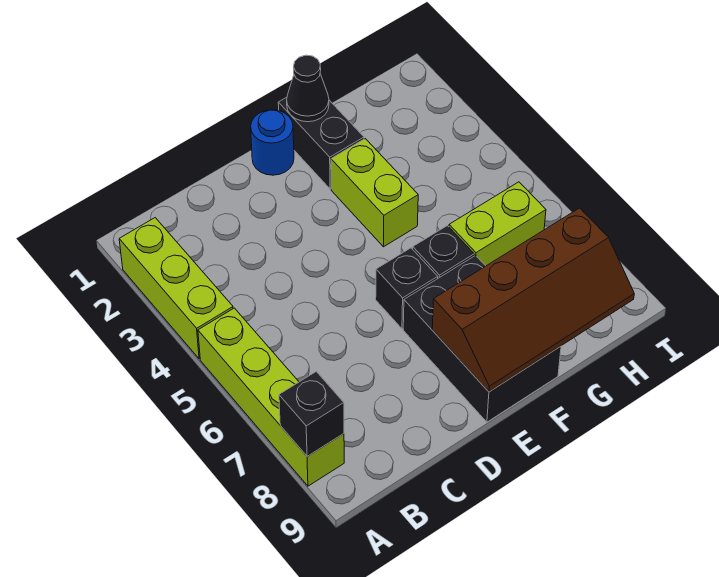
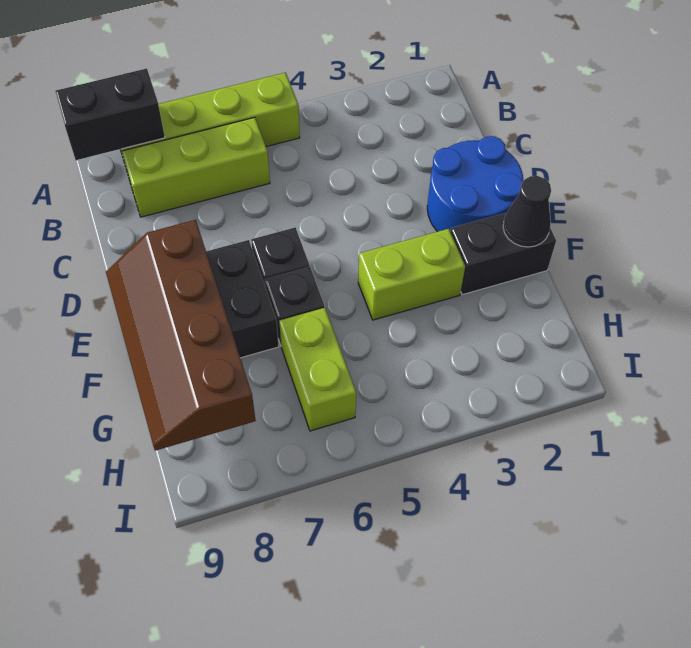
lime brick A2:A4 level 1 -> lime brick B6:B8 level 1
black brick A8 level 2 -> black brick A8:A9 level 2
blue round brick E1 level 1 -> blue round brick D1:E2 level 1

